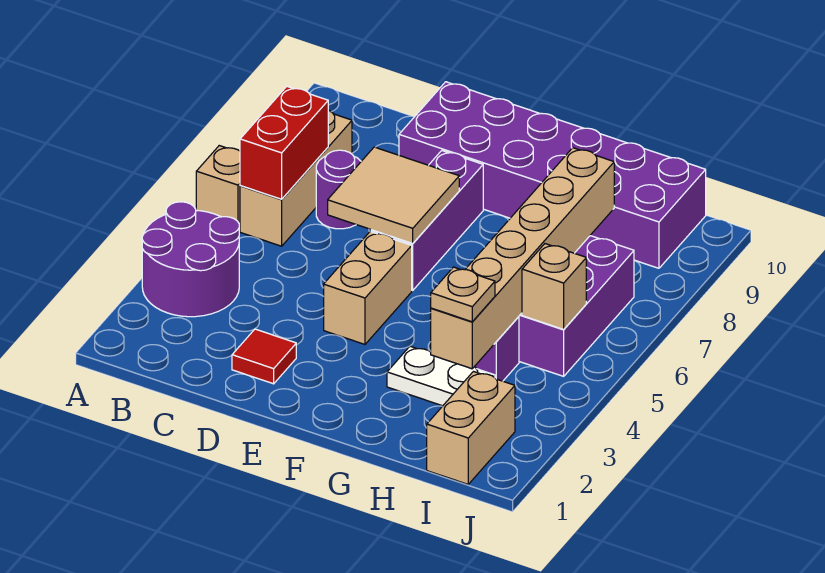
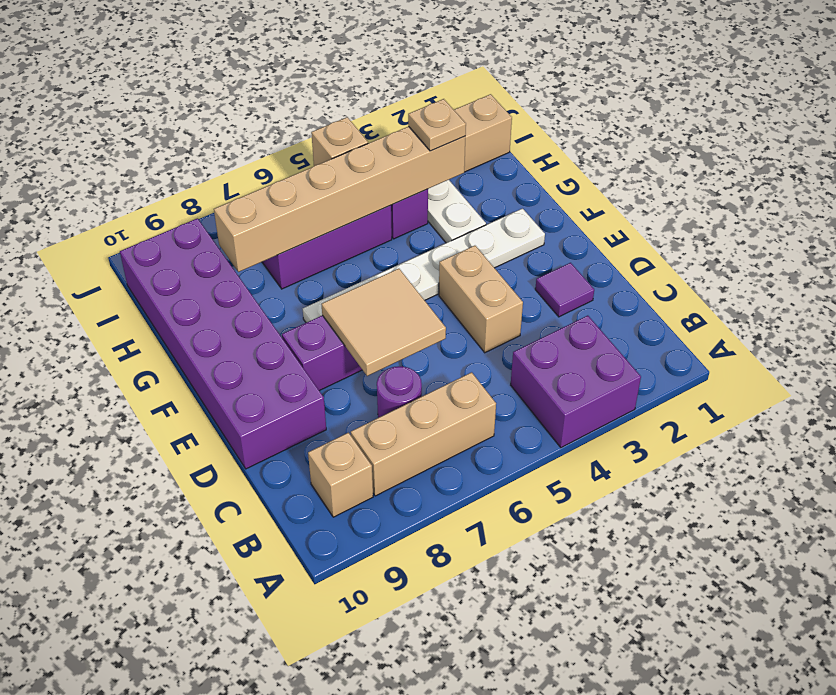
purple round brick A3:B4 level 1 -> purple brick A3:B4 level 1
tan brick A6 level 1 -> tan brick B9 level 1
red brick B6:B7 level 2 -> none
red tile D2 level 1 -> purple tile D2 level 1
tan brick E4:E5 level 1 -> tan brick D4:E4 level 1
none -> white plate F2:F7 level 1

